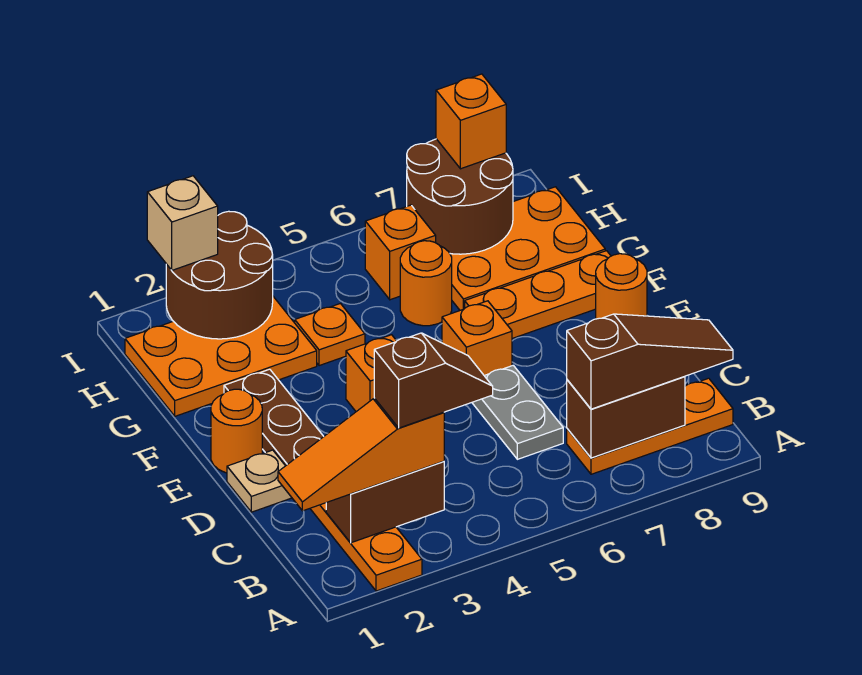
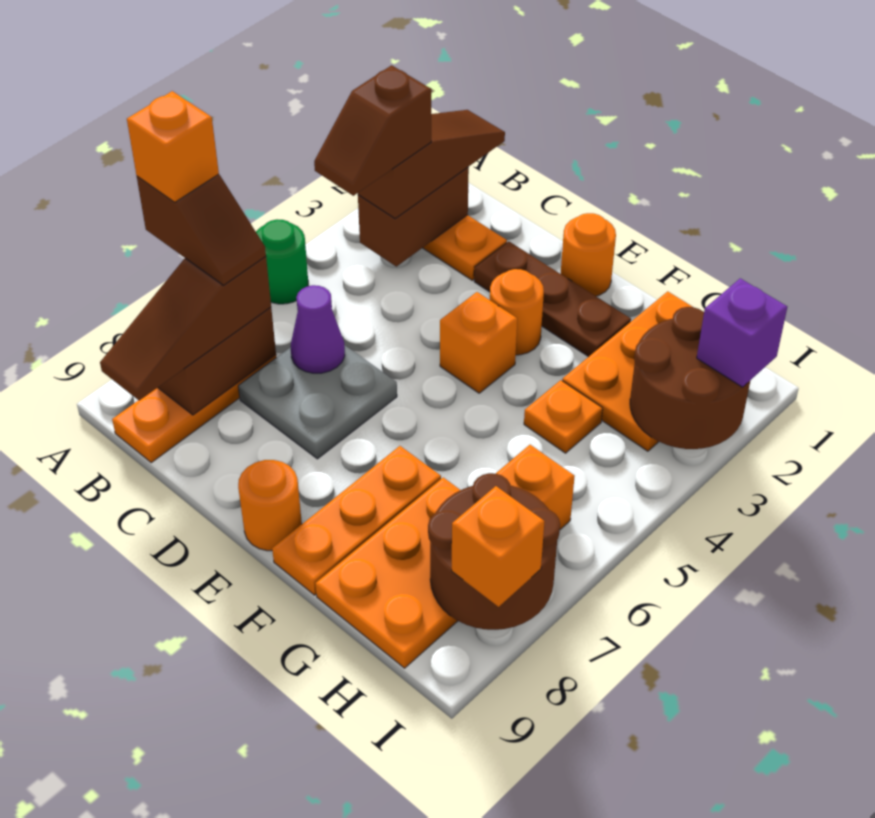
none -> green round brick A5 level 1
none -> brown slope A7:B7 level 4 top A
orange slope B1:B3 level 3 top 3 -> brown slope B1:B3 level 3 top 3
grey plate C6:D6 level 1 -> grey plate C6:D7 level 1
none -> purple cone C6 level 2
tan plate D1 level 1 -> none
orange brick E6 level 1 -> orange brick A7 level 5
orange round brick G6 level 1 -> orange round brick E3 level 1
tan brick I2 level 3 -> purple brick I2 level 3

